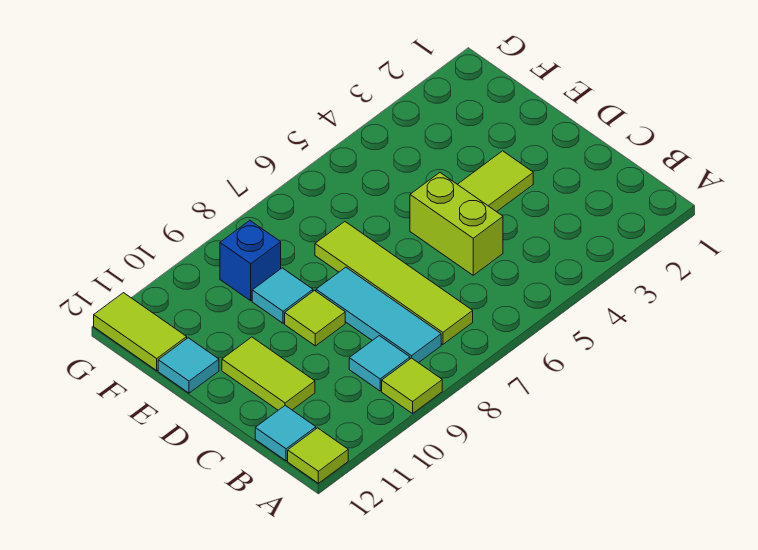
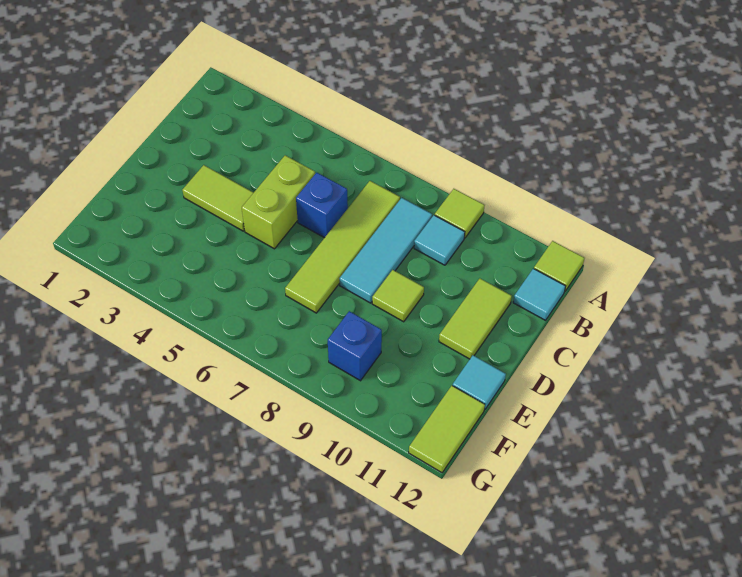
none -> blue brick C6 level 1
cyan tile E9 level 1 -> none

